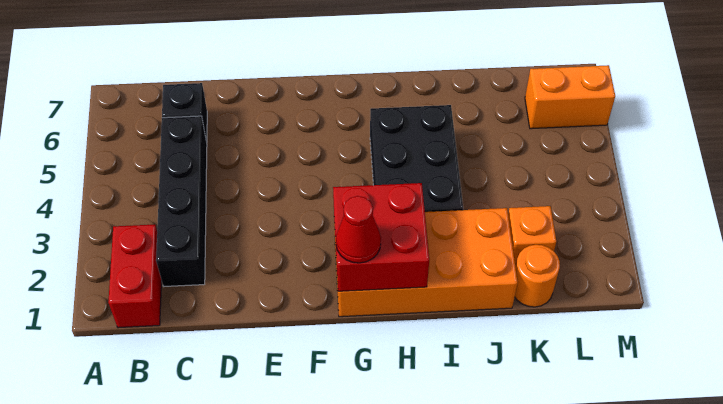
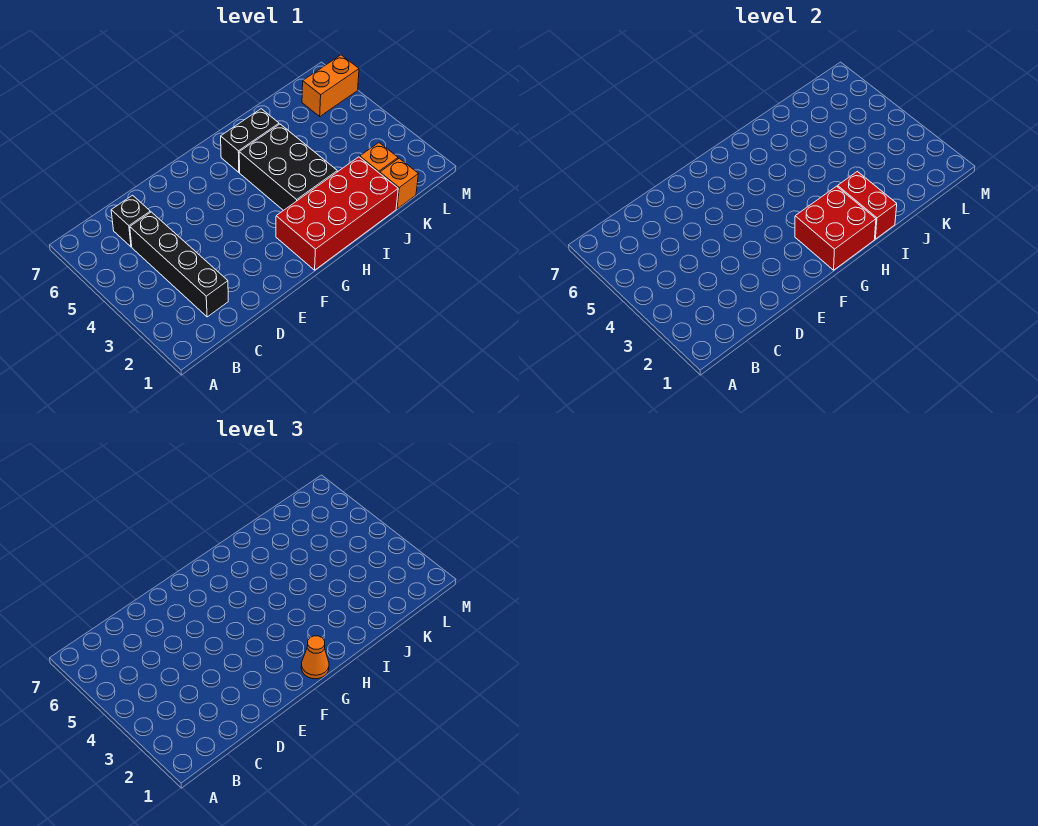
red brick B1:B2 level 1 -> red brick I1:I2 level 2
orange brick G1:J2 level 1 -> red brick G1:J2 level 1
red cone G1 level 3 -> orange cone G1 level 3
none -> black brick H6:I6 level 1
orange round brick K1 level 1 -> orange brick K1 level 1

